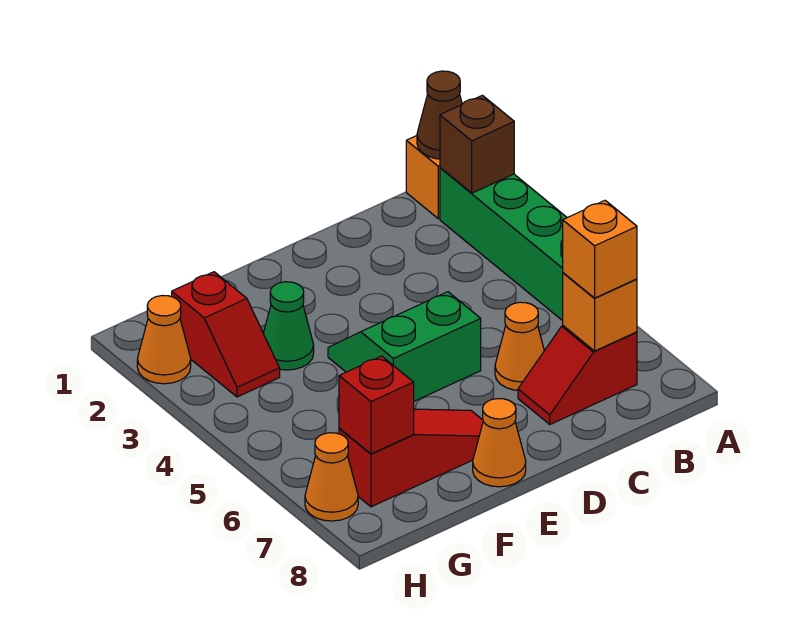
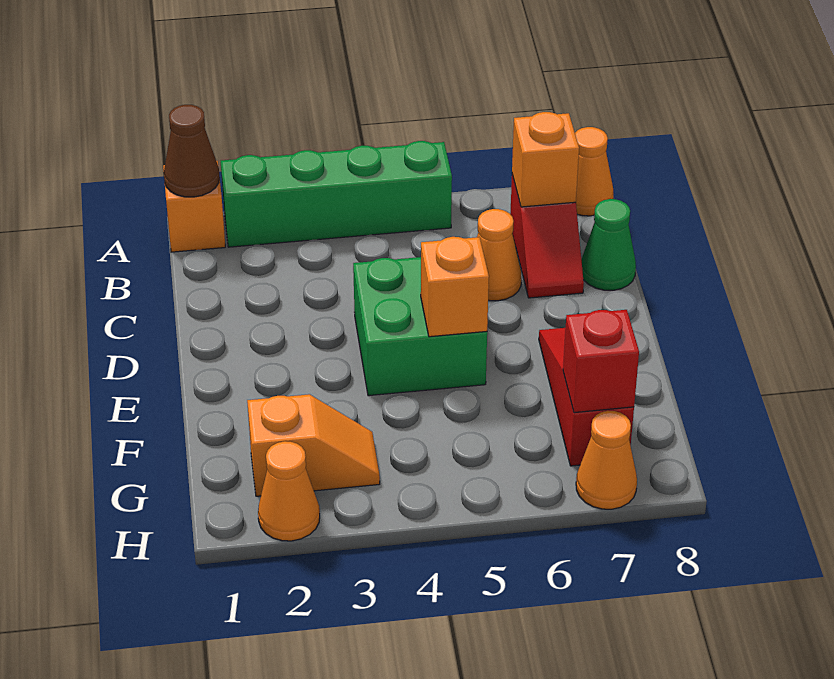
brown brick A2 level 2 -> none
orange brick B7 level 3 -> orange brick E5 level 2
green slope D4:E5 level 1 top 5 -> green brick D4:E5 level 1
orange cone E8 level 1 -> orange cone A8 level 1
green cone F3 level 1 -> green cone C8 level 1
red slope G2:G3 level 1 top 2 -> orange slope G2:G3 level 1 top 2

